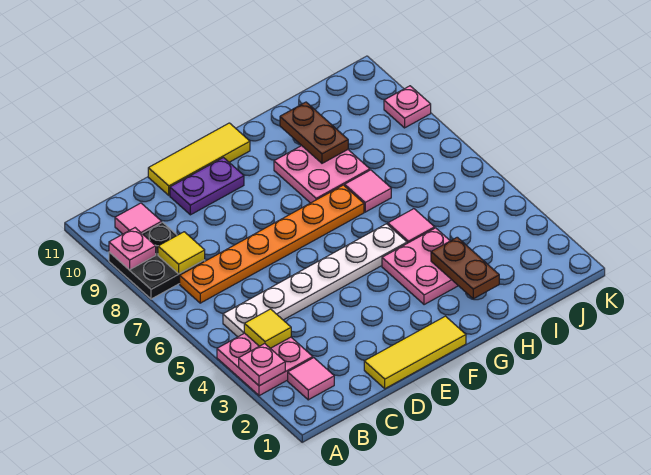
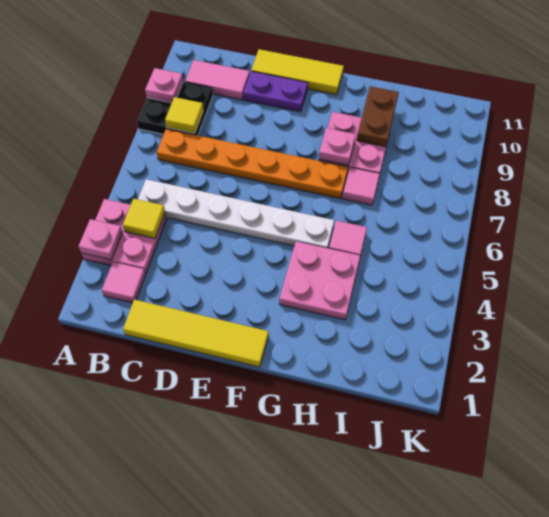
pink tile B10 level 1 -> pink tile B10:C10 level 1
yellow tile D1:F1 level 1 -> yellow tile C1:F1 level 1
brown plate H2:H3 level 2 -> none
pink plate K9 level 1 -> pink plate G8 level 2

